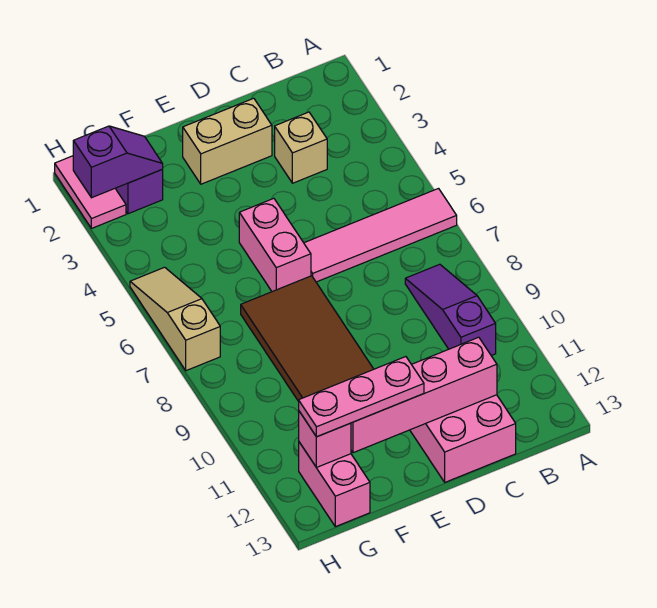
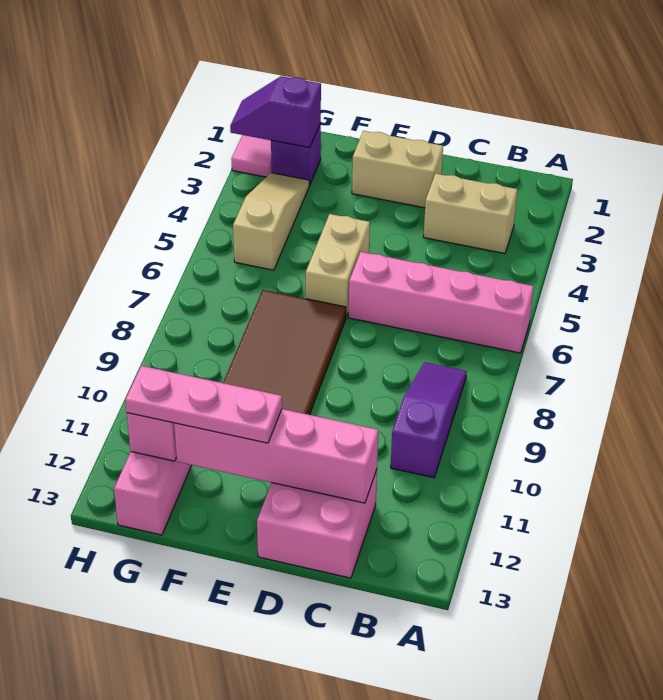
pink tile A6:D6 level 1 -> pink brick A6:D6 level 1
tan brick C3 level 1 -> tan brick B3:C3 level 1
pink brick E5:E6 level 1 -> tan brick E5:E6 level 1
purple slope G2:H2 level 2 top H -> purple slope G2:H2 level 2 top G
tan slope H5:H7 level 1 top 7 -> tan slope G3:G5 level 1 top 5

